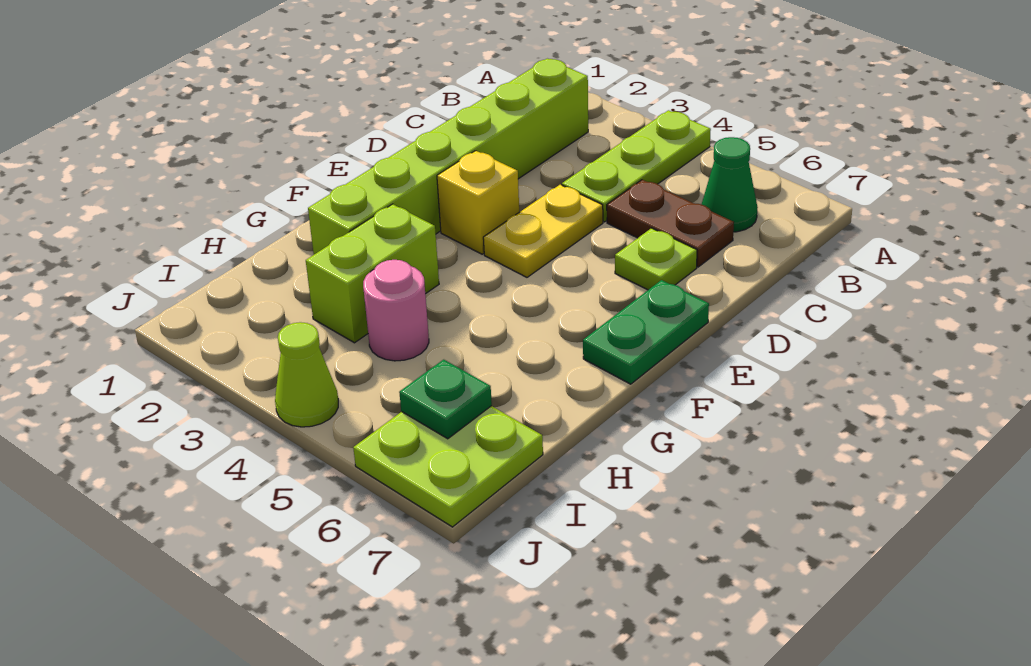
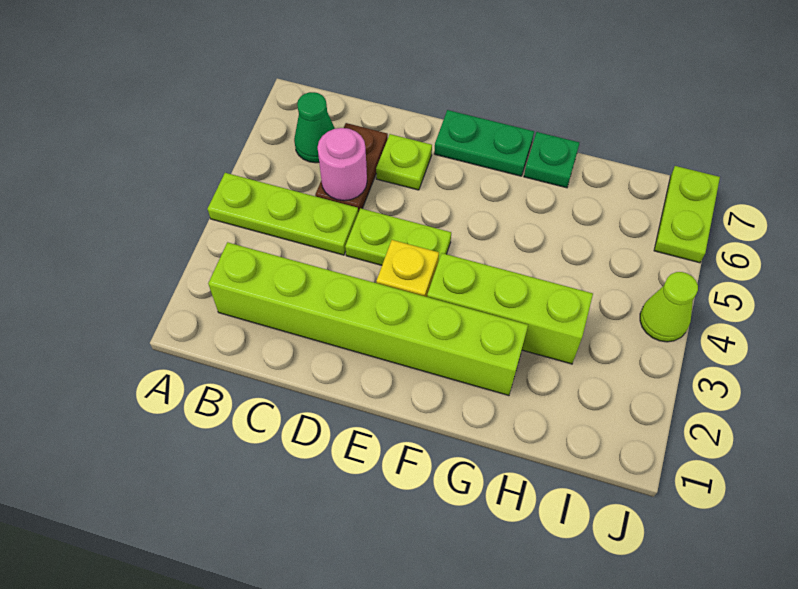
yellow plate D4:E4 level 1 -> lime plate D4:E4 level 1
lime brick G3:H3 level 1 -> lime brick F3:H3 level 1
pink round brick H4 level 1 -> pink round brick C5 level 2
lime plate I6:J7 level 1 -> lime plate J6:J7 level 1
green plate I6 level 2 -> green plate G7 level 1

